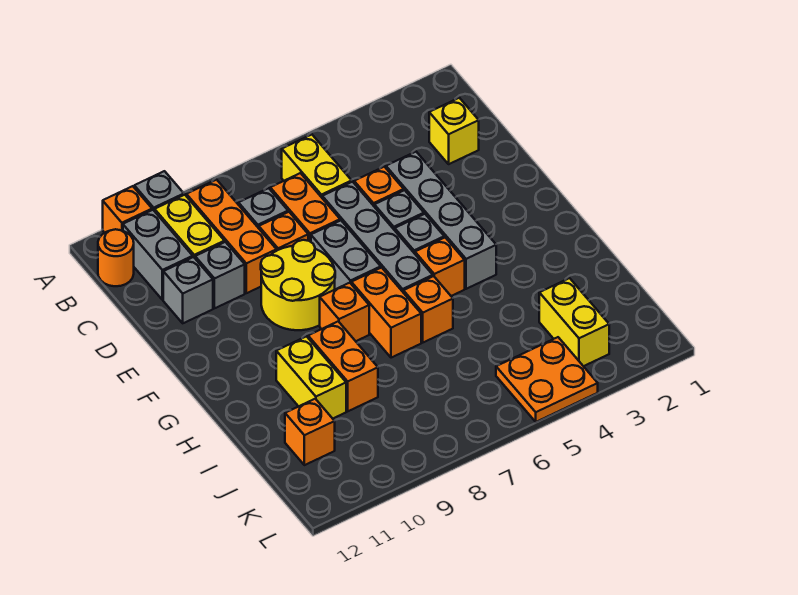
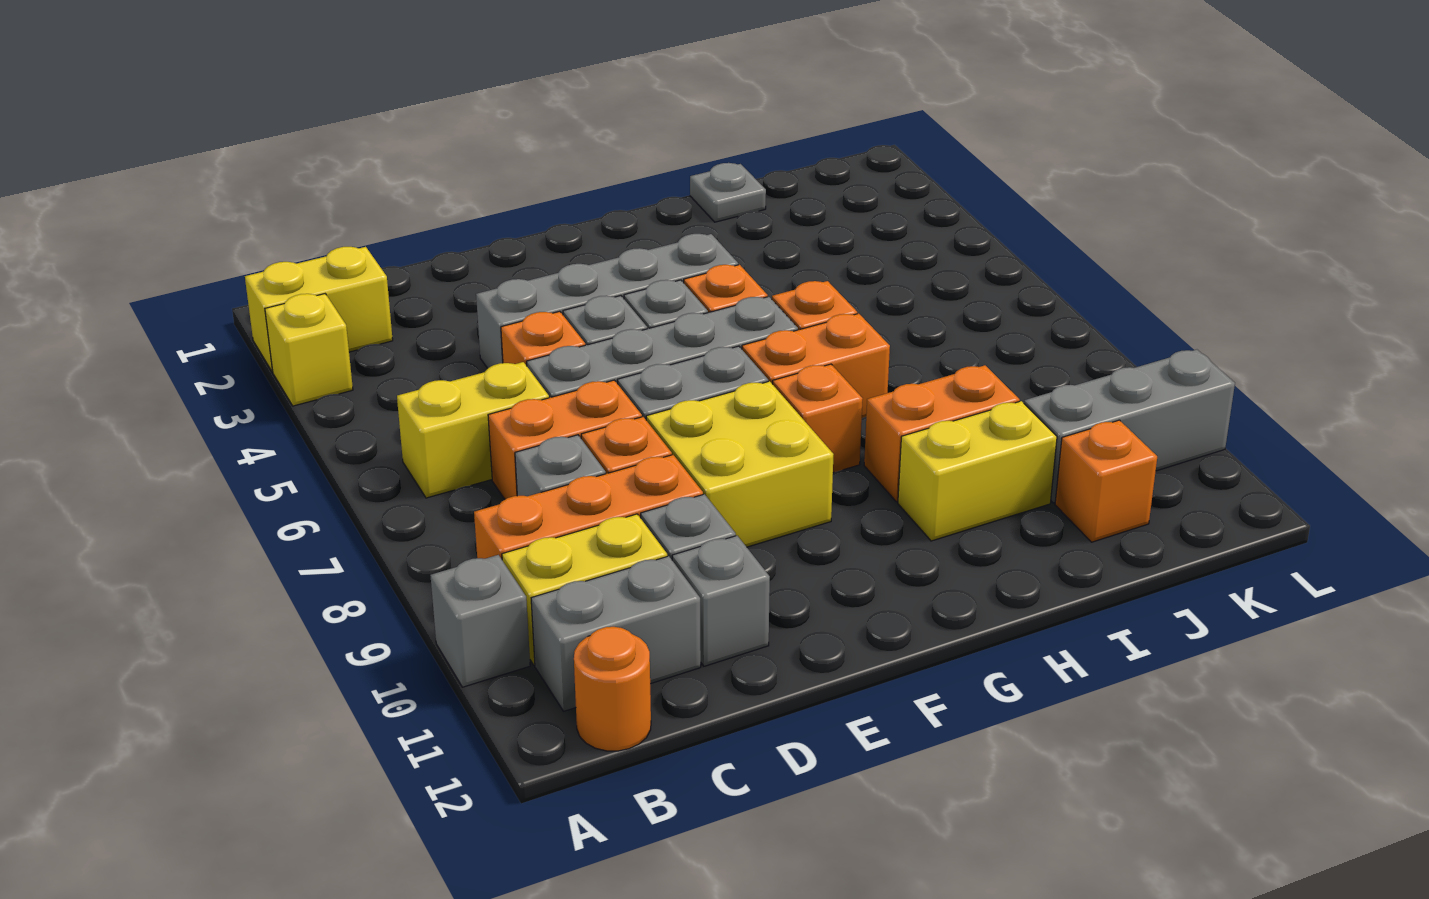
orange brick A11 level 1 -> none
yellow brick C2 level 1 -> yellow brick A3 level 1
yellow round brick E8:F9 level 1 -> yellow brick E8:F9 level 1
none -> grey plate I1 level 1
yellow brick J3:K3 level 1 -> yellow brick A2:B2 level 1
none -> grey brick J10:L10 level 1
orange plate K4:L5 level 1 -> none

